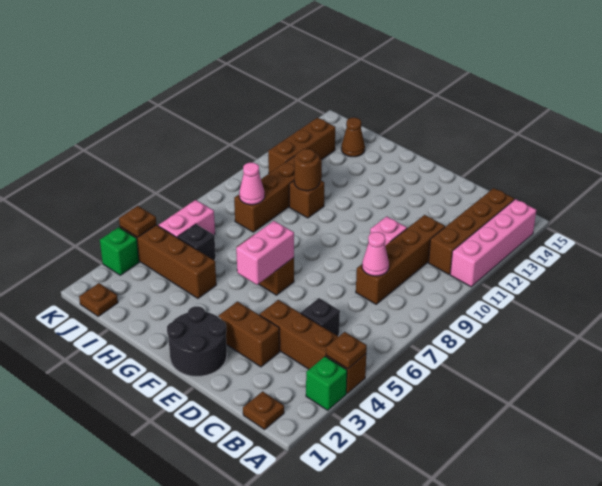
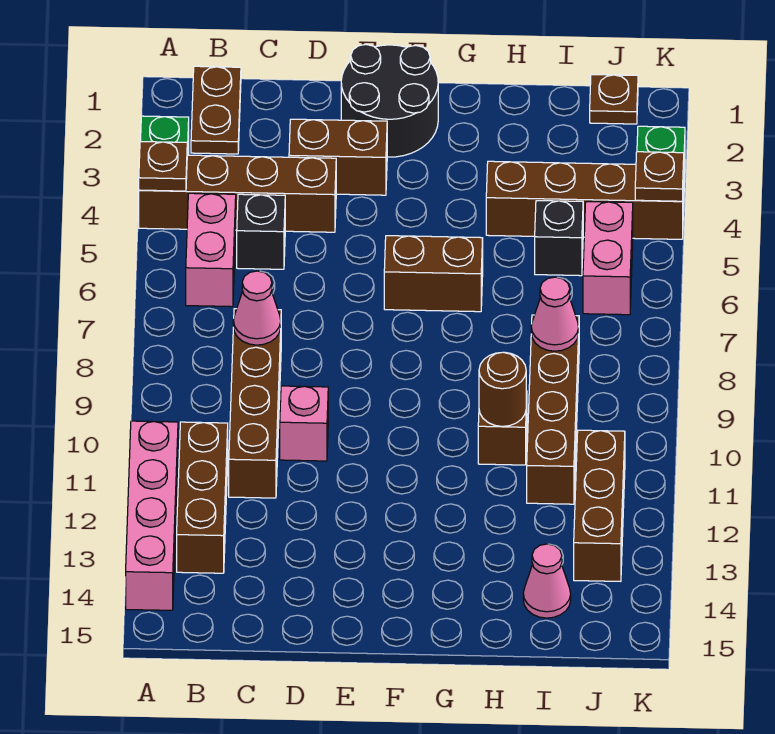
brown plate B1 level 1 -> brown plate B1:B2 level 1
brown brick B11:B14 level 1 -> brown brick B11:B13 level 1
pink brick F5:F6 level 2 -> pink brick B5:B6 level 1
brown cone I14 level 1 -> pink cone I14 level 1

